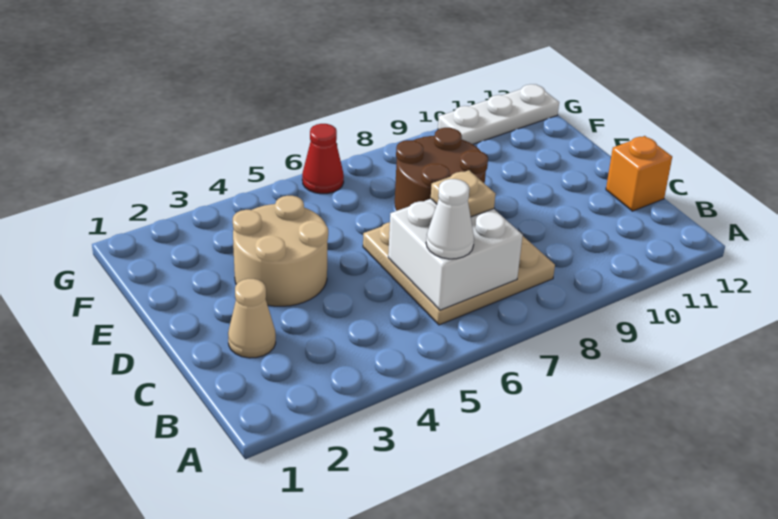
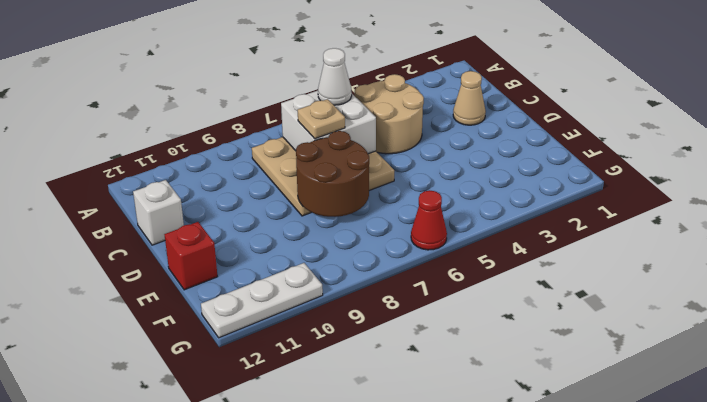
orange brick C12 level 1 -> white brick C12 level 1
tan round brick D3:E4 level 1 -> tan round brick B4:C5 level 1
none -> red brick E12 level 1

